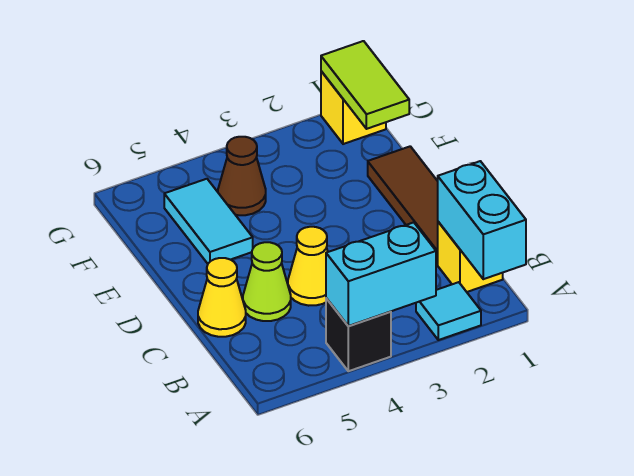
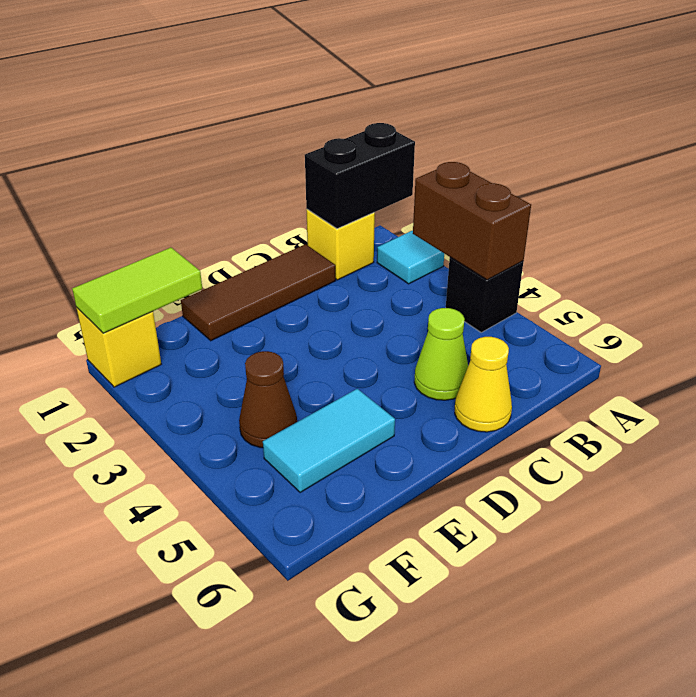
cyan brick A1:B1 level 2 -> black brick A1:B1 level 2
cyan brick A3:A4 level 2 -> brown brick A3:A4 level 2
yellow cone C4 level 1 -> none

